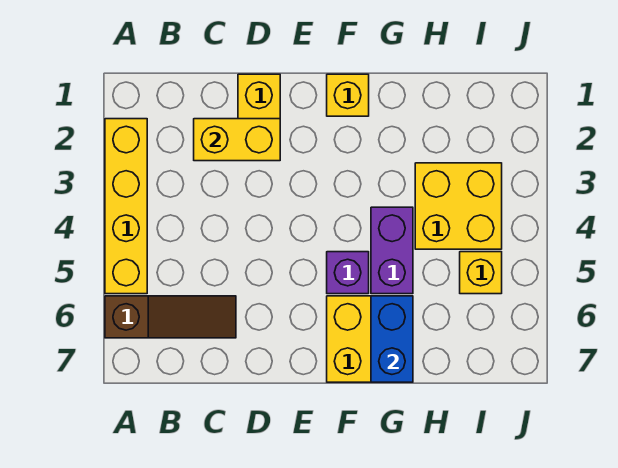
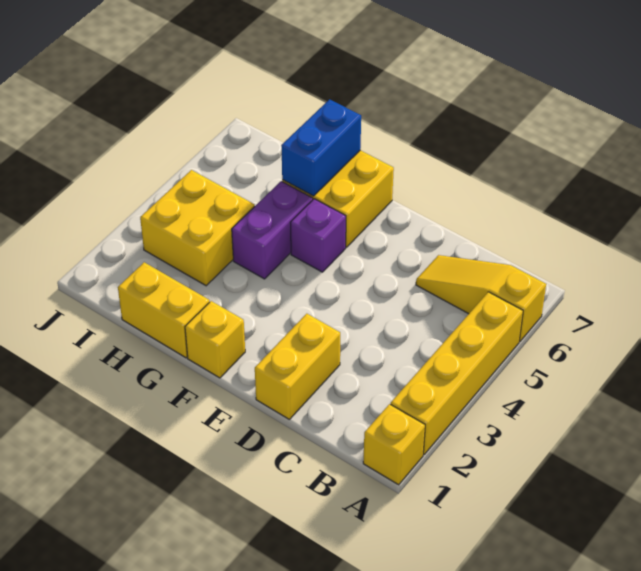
brown slope A6:C6 level 1 top A -> yellow slope A6:C6 level 1 top A
yellow brick C2:D2 level 2 -> yellow brick G1:H1 level 1
yellow brick I5 level 1 -> yellow brick A1 level 1

